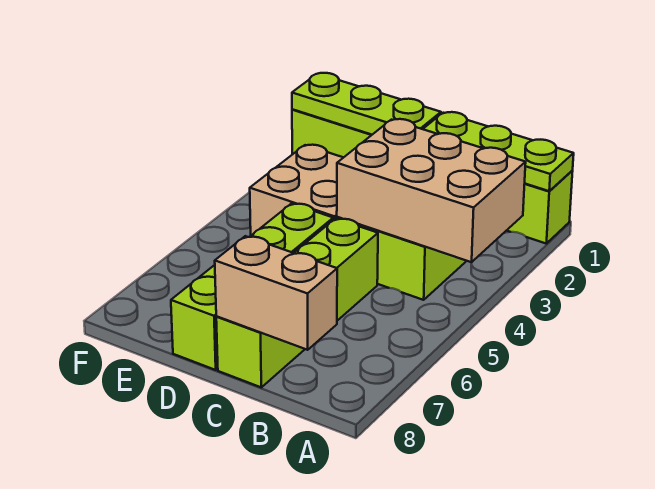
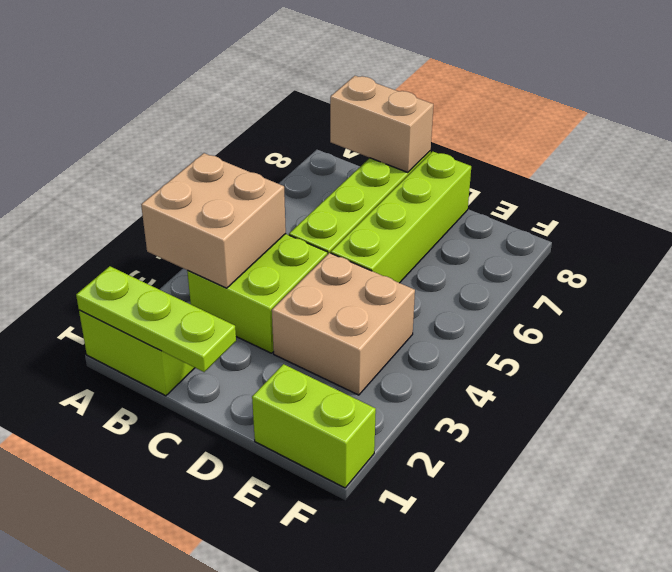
tan brick A3:C4 level 2 -> tan brick A3:B4 level 2
lime plate D1:F1 level 2 -> none

